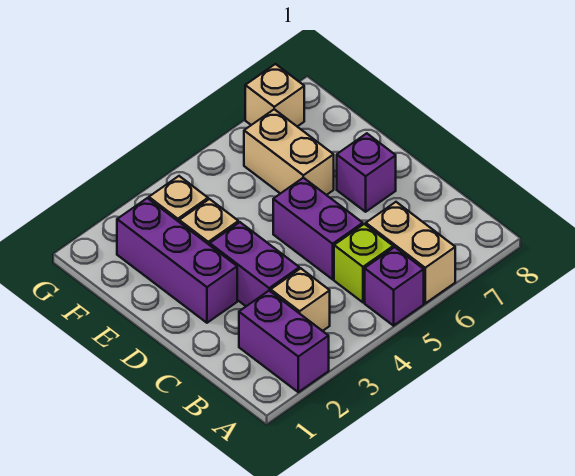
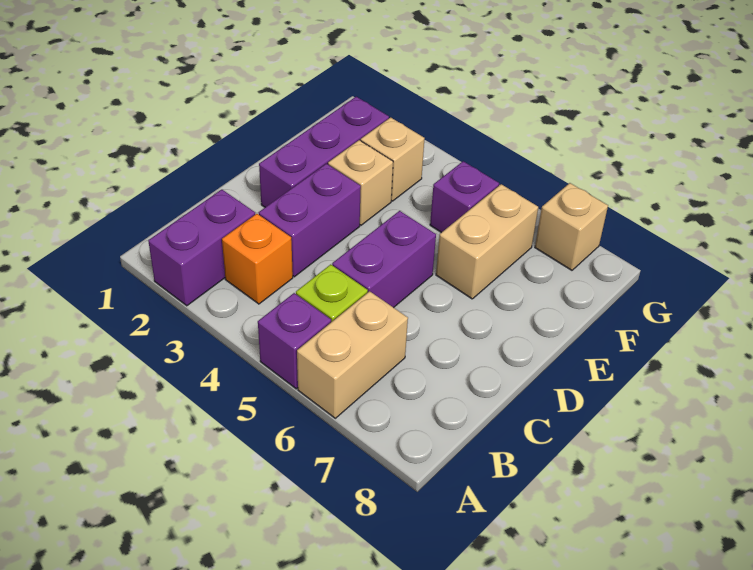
tan brick B3 level 1 -> orange brick B3 level 1
purple brick D7 level 1 -> purple brick F5 level 1

